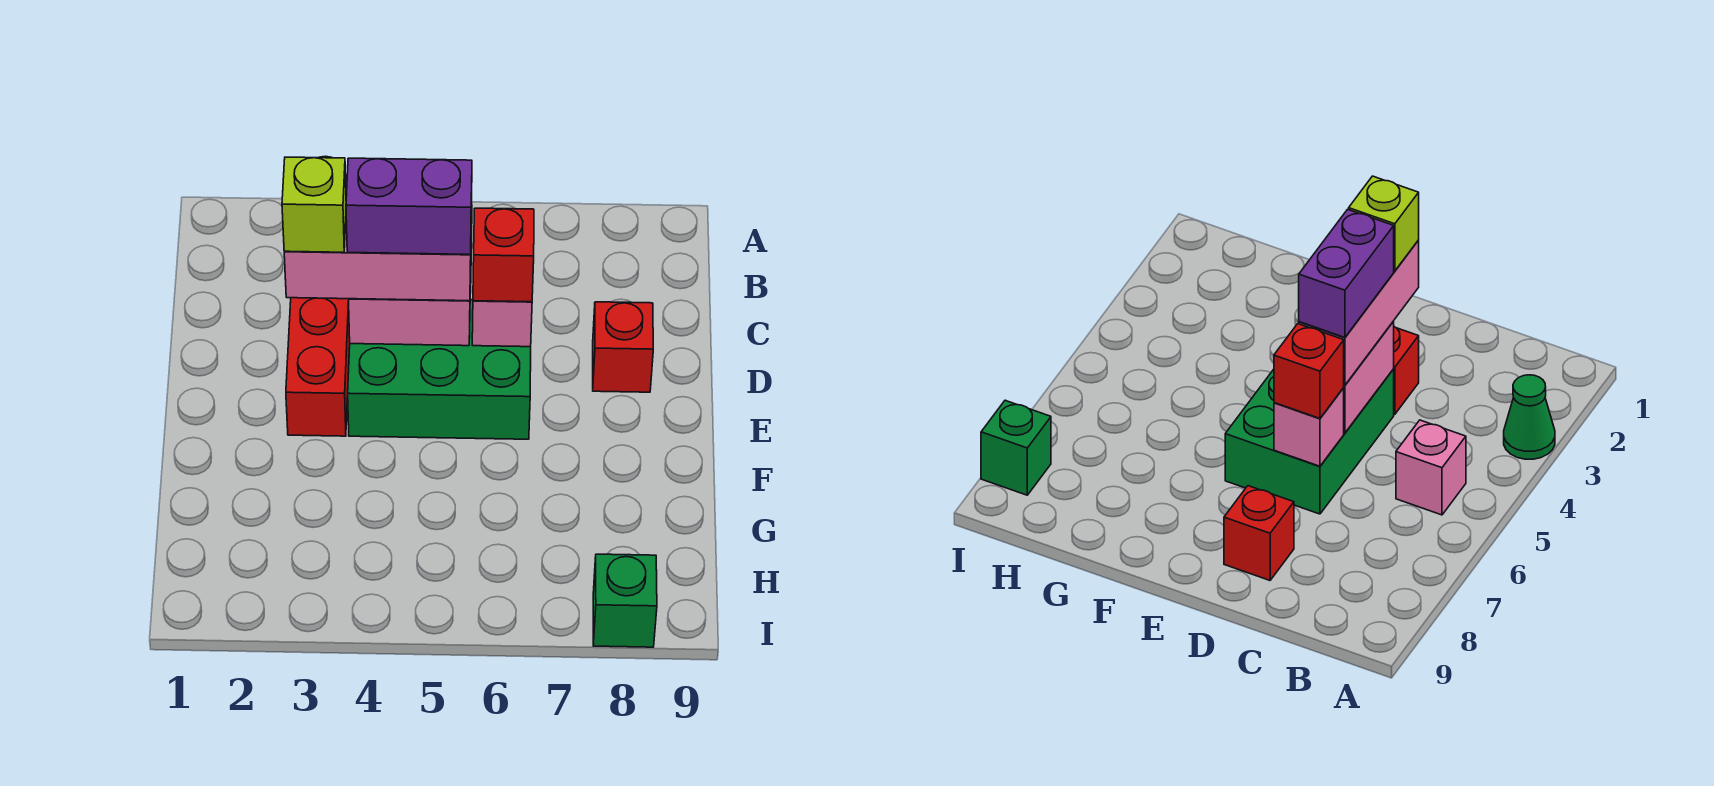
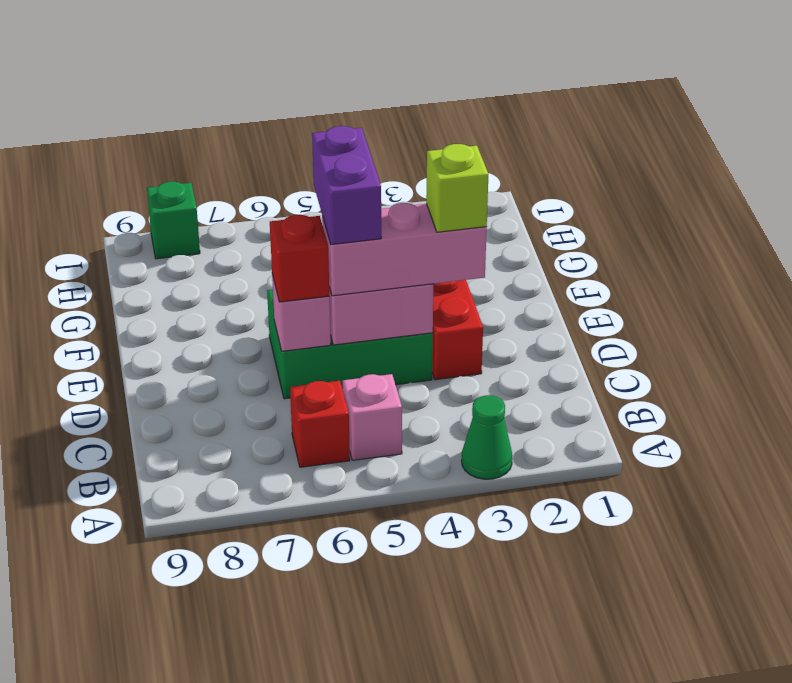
purple brick D4:D5 level 4 -> purple brick D5:E5 level 4
red brick D8 level 1 -> red brick B6 level 1

